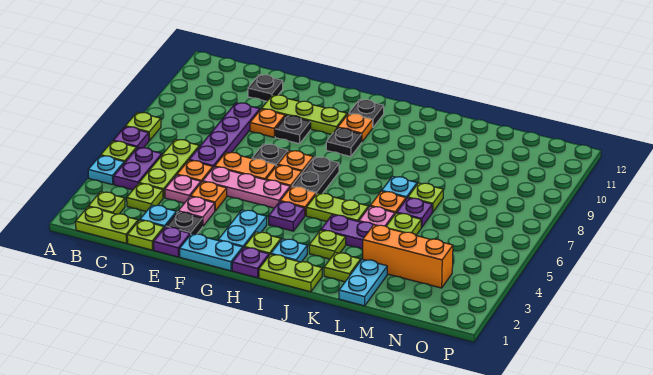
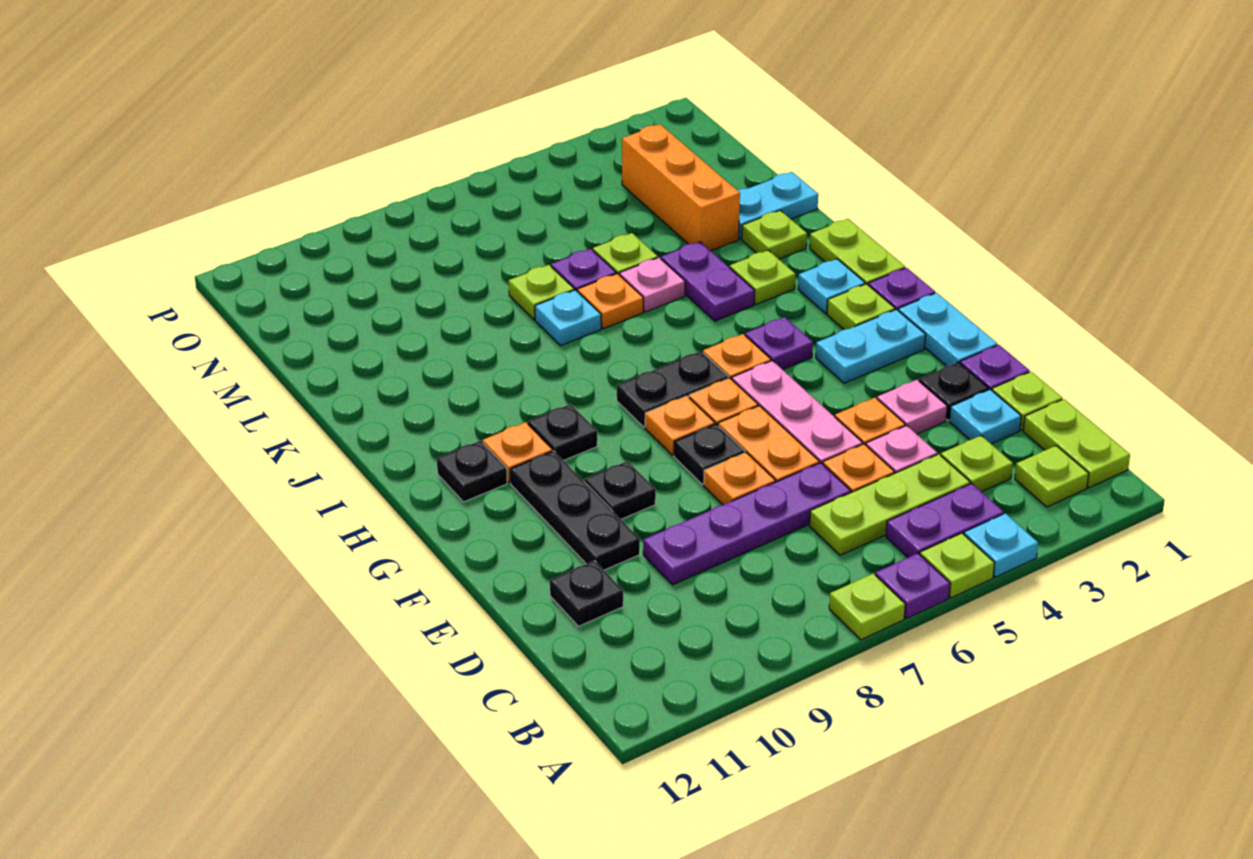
orange plate E9 level 1 -> orange plate E7 level 1
lime plate E10:G10 level 1 -> black plate E10:G10 level 1
lime plate I5:J5 level 1 -> none

